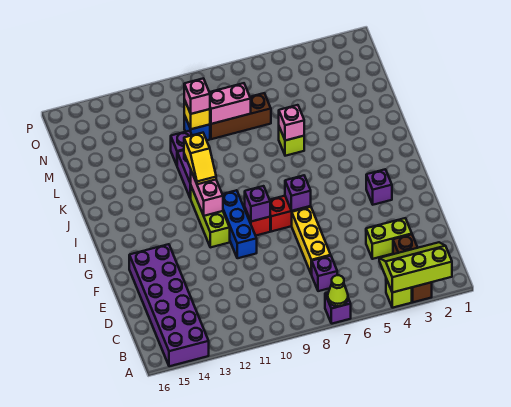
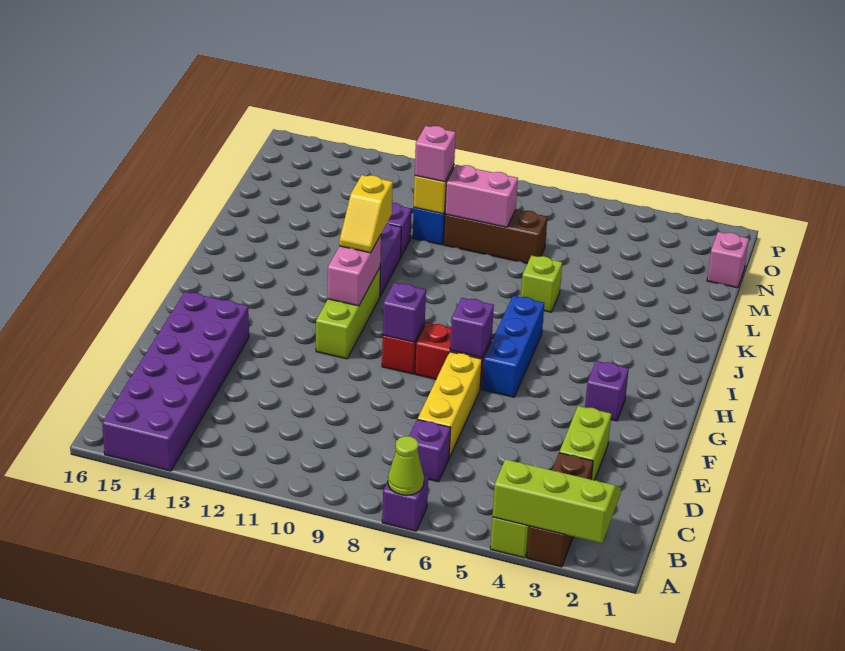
lime brick D3:D4 level 1 -> lime brick D3:E3 level 1
blue brick F10:H10 level 1 -> blue brick G6:I6 level 1
pink brick K6 level 2 -> pink brick N1 level 1

